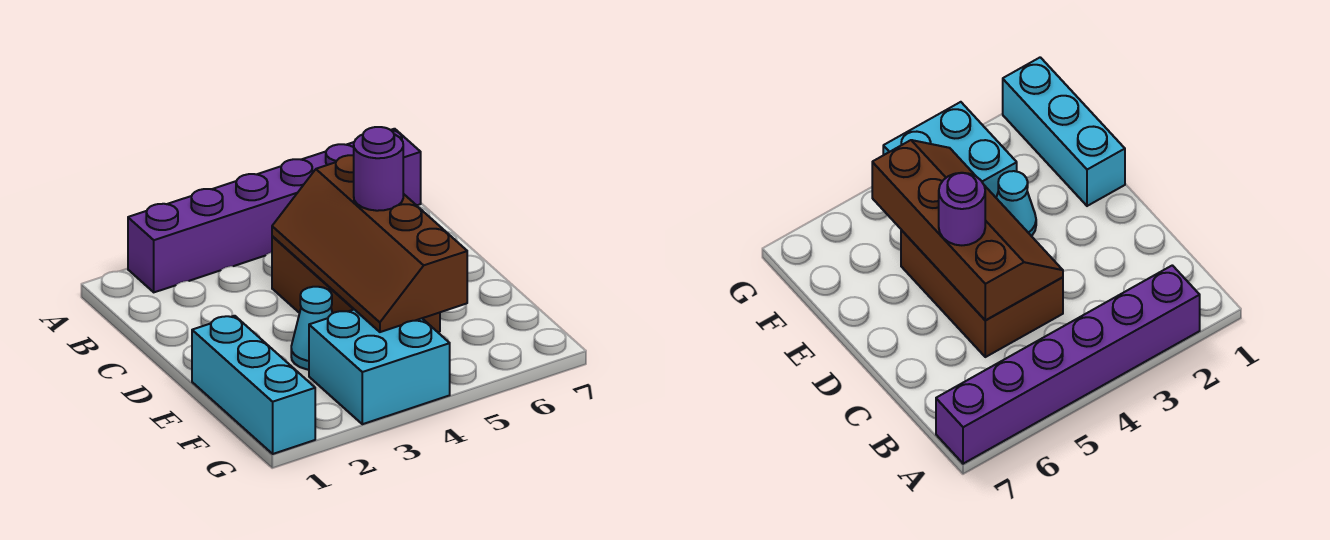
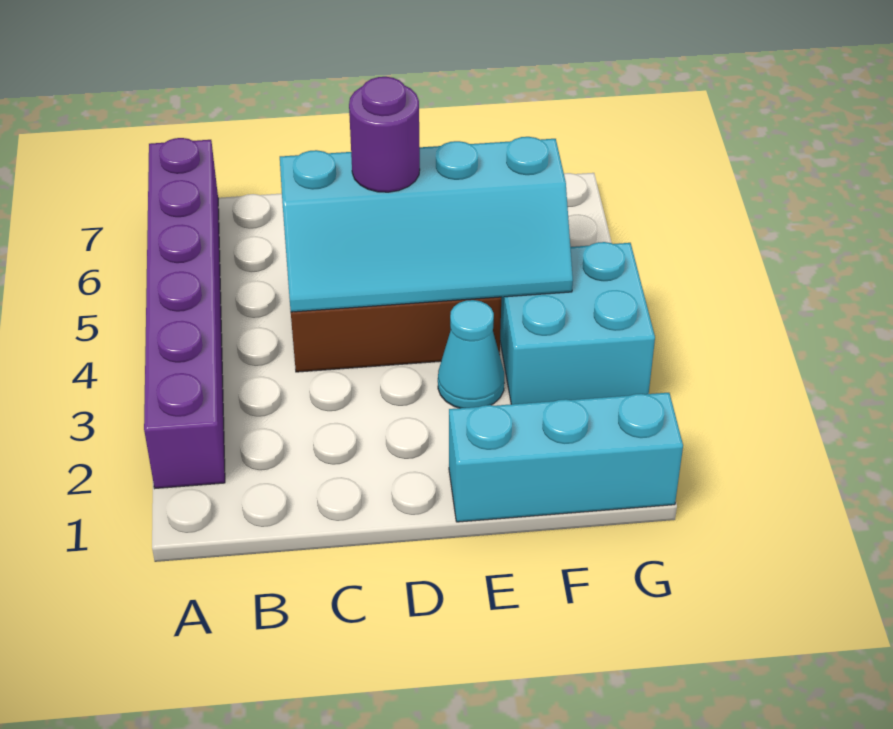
brown slope C4:F5 level 2 top 5 -> cyan slope C4:F5 level 2 top 5

